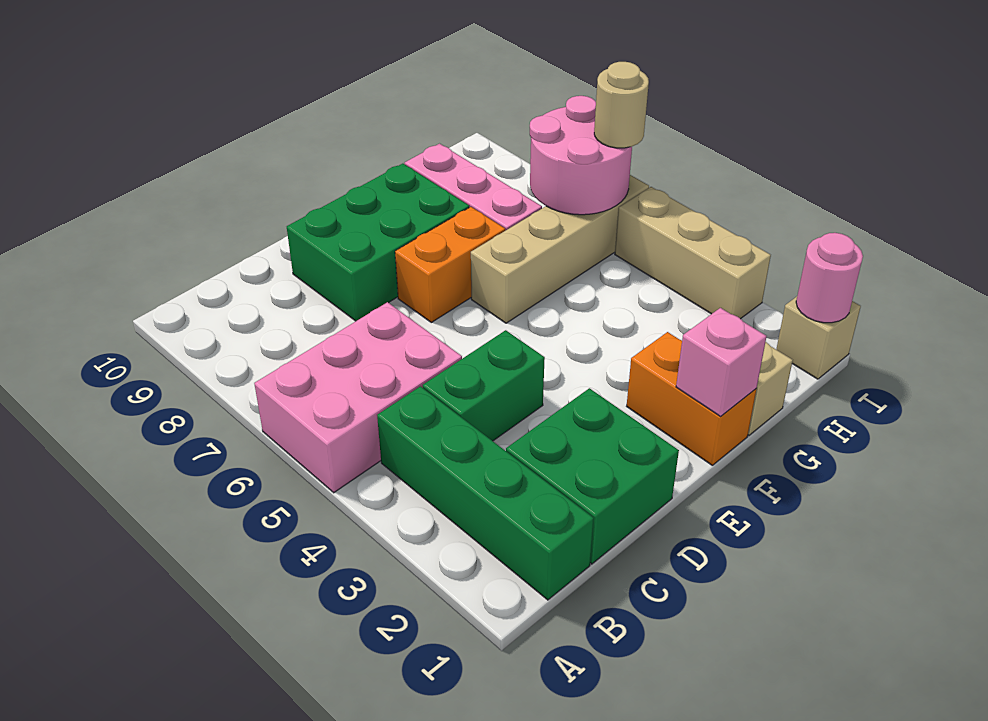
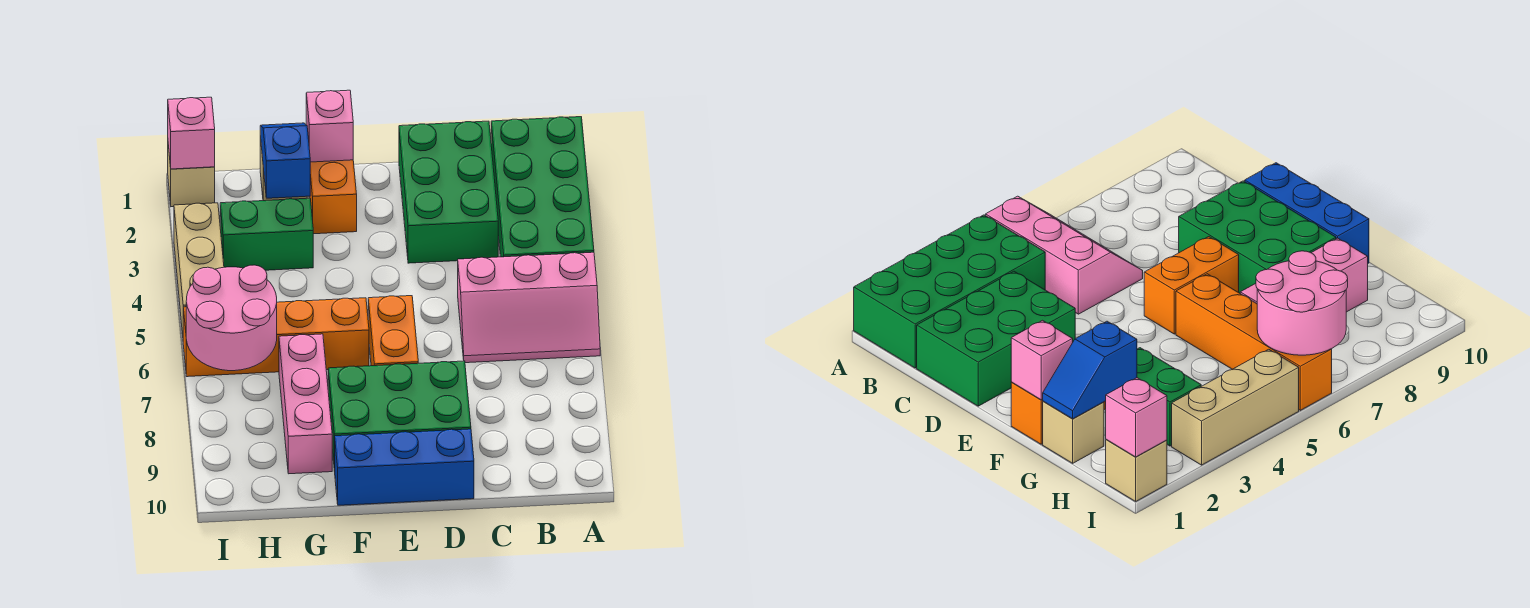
pink brick A5:C6 level 1 -> pink slope A5:C6 level 1 top 5
green brick B1:B4 level 1 -> green brick A1:B4 level 1
green brick C1:D2 level 1 -> green brick C1:D3 level 1
green brick C4:D4 level 1 -> green brick G3:H3 level 1
none -> blue brick D10:F10 level 1
orange brick E7:F7 level 1 -> orange brick E6:E7 level 1
tan brick F6:I6 level 1 -> orange brick F6:I6 level 1
none -> blue slope G1:G2 level 2 top 2
pink round brick I1 level 2 -> pink brick I1 level 2
tan round brick I6 level 3 -> none

